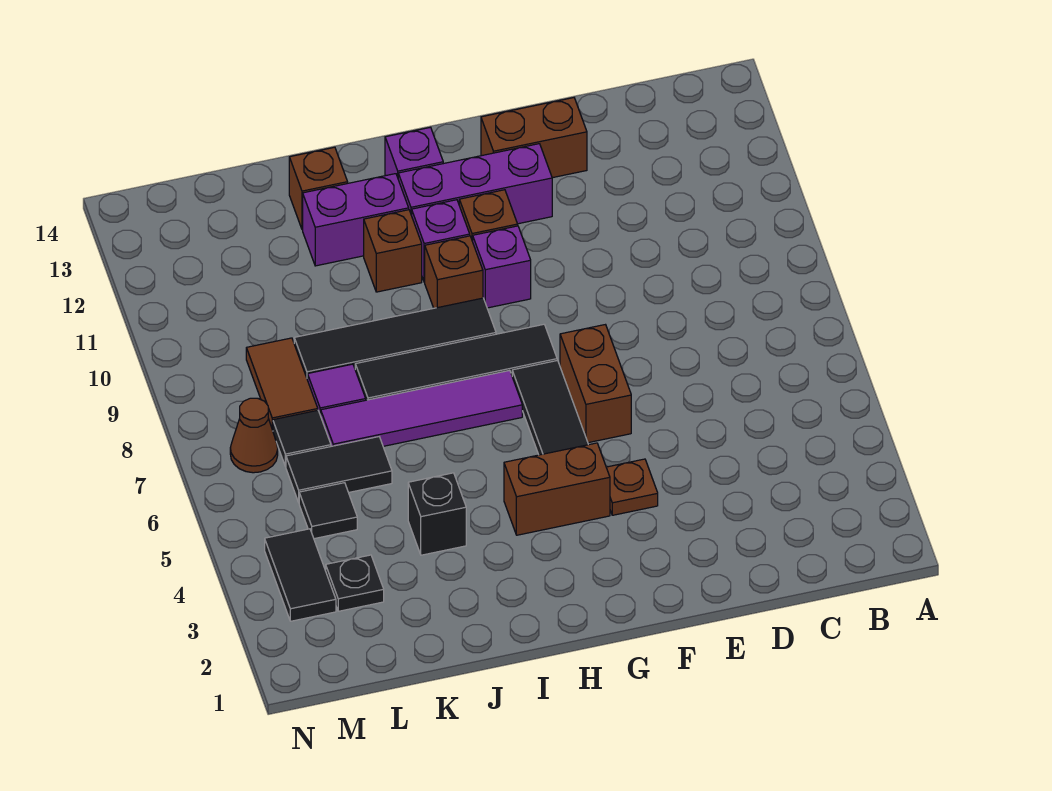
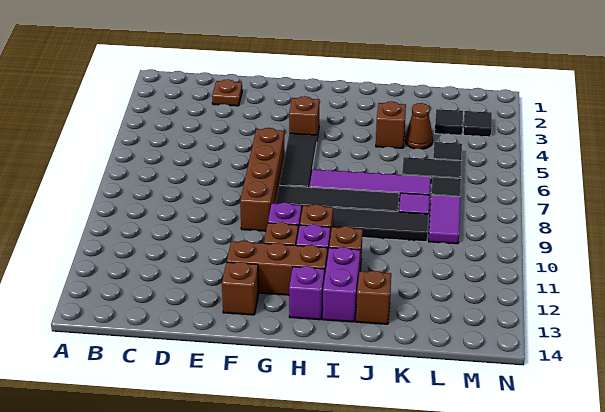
brown brick E13:F13 level 1 -> brown brick F13 level 1
brown plate F4 level 1 -> brown plate D2 level 1
brown brick F6:F7 level 1 -> brown brick F6:F9 level 1
purple brick F12:H12 level 1 -> brown brick F12:H12 level 1
brown brick G4:H4 level 1 -> brown brick G4 level 1
purple brick I12:J12 level 1 -> purple brick I12:I13 level 1
black brick J4 level 1 -> brown brick J4 level 1
black plate L3 level 1 -> black tile L3 level 1
brown tile L8:L9 level 1 -> purple tile L8:L9 level 1
black tile M3:M4 level 1 -> black tile M3 level 1
brown cone M7 level 1 -> brown cone K4 level 1

